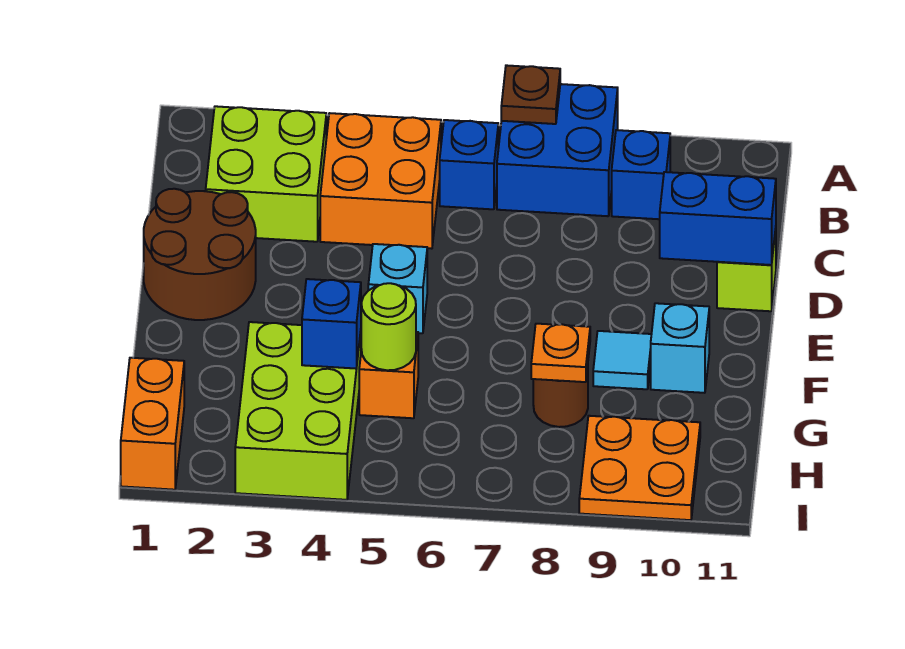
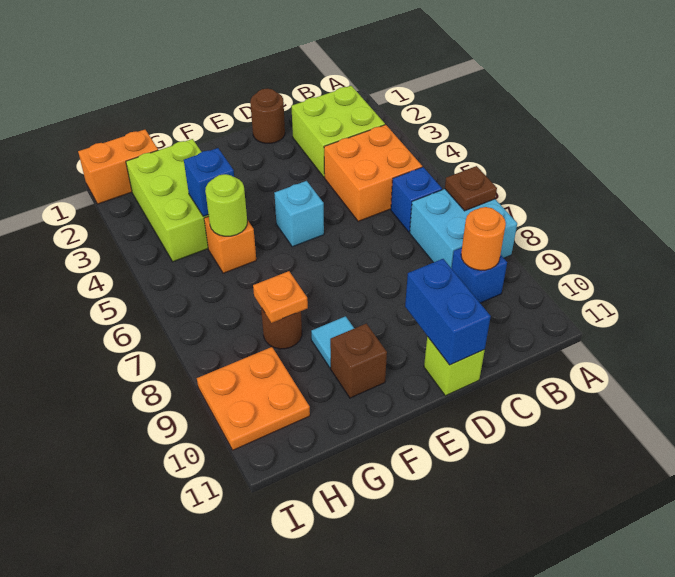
blue brick A7:B8 level 1 -> cyan brick A7:B8 level 1
none -> orange round brick B9 level 2
brown round brick D1:E2 level 1 -> brown round brick D1 level 1
cyan brick F10 level 1 -> brown brick F10 level 1
lime brick G3:I4 level 1 -> lime brick G2:H4 level 1

